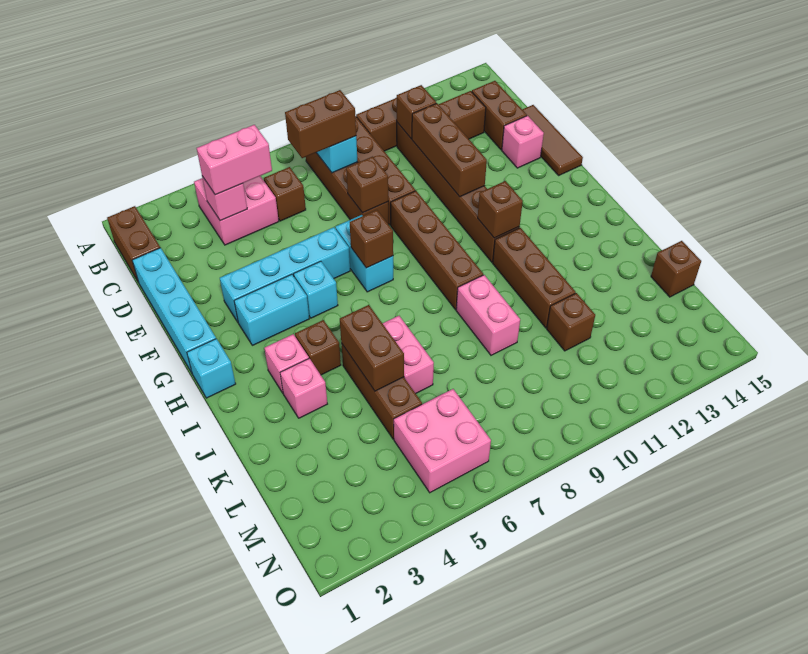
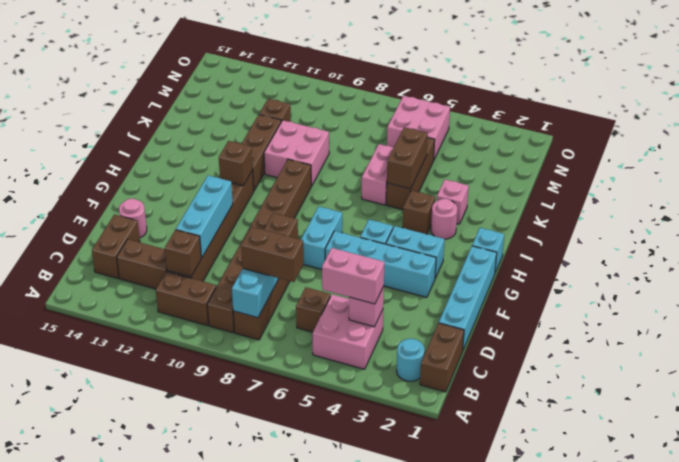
none -> cyan round brick B2 level 1
brown brick D11:F11 level 2 -> cyan brick D11:F11 level 2
brown tile D15:F15 level 1 -> none
pink brick E14 level 1 -> pink round brick E14 level 1
brown brick G7 level 2 -> none
pink brick I3 level 1 -> pink round brick I3 level 1
pink brick J9:K9 level 1 -> pink brick J9:K10 level 1
brown brick L15 level 1 -> none

